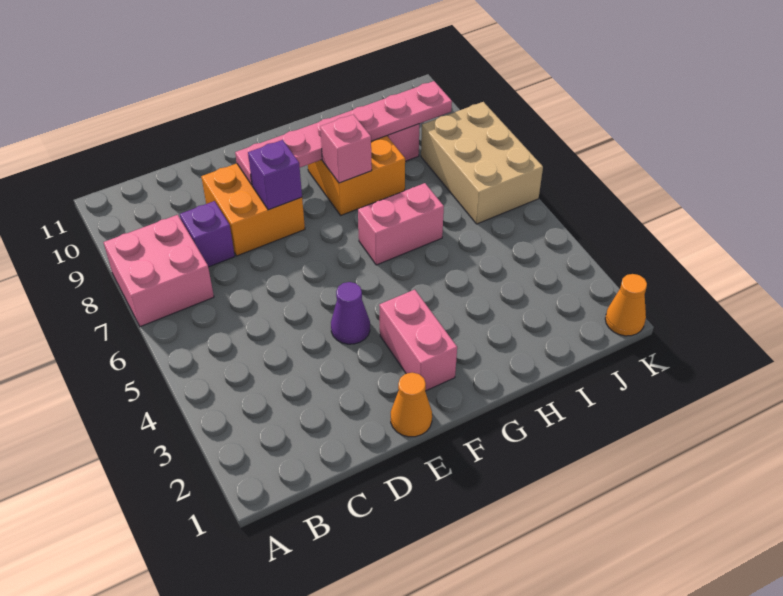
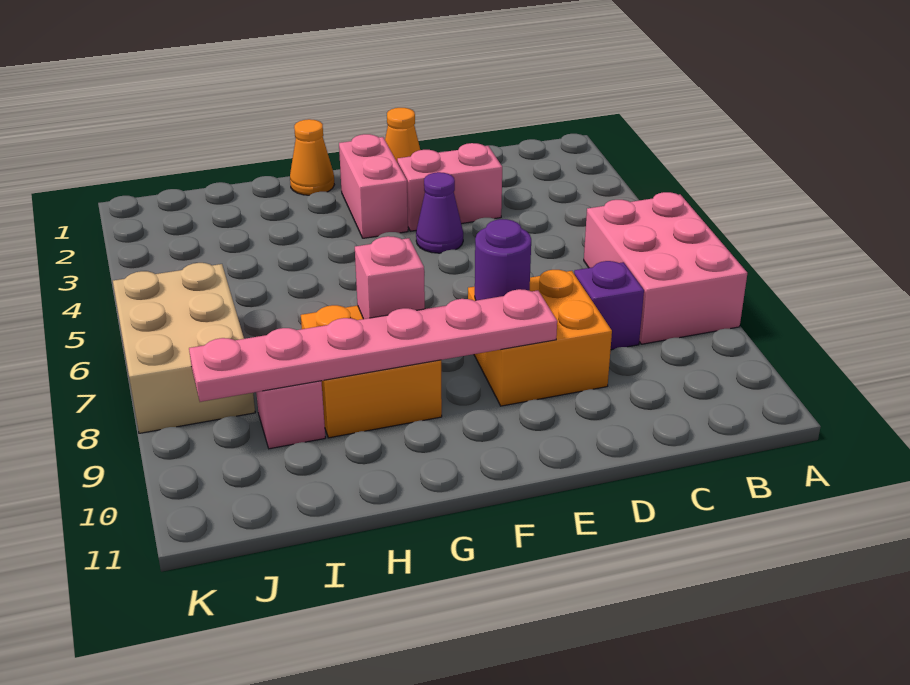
pink brick A7:B8 level 1 -> pink brick A6:B8 level 1
purple brick E8 level 2 -> purple round brick E8 level 2
pink brick G6:H6 level 1 -> pink brick D3:E3 level 1
orange cone K1 level 1 -> orange cone G1 level 1

